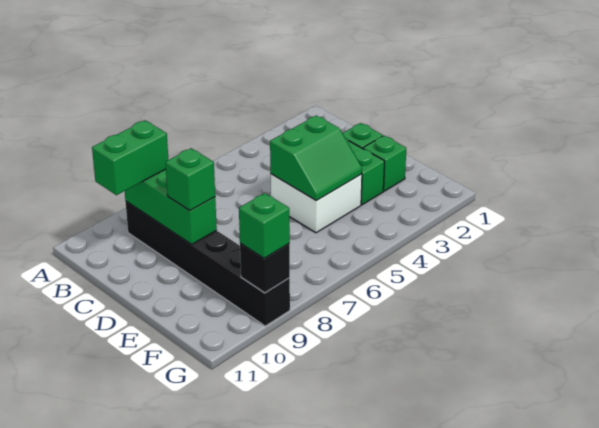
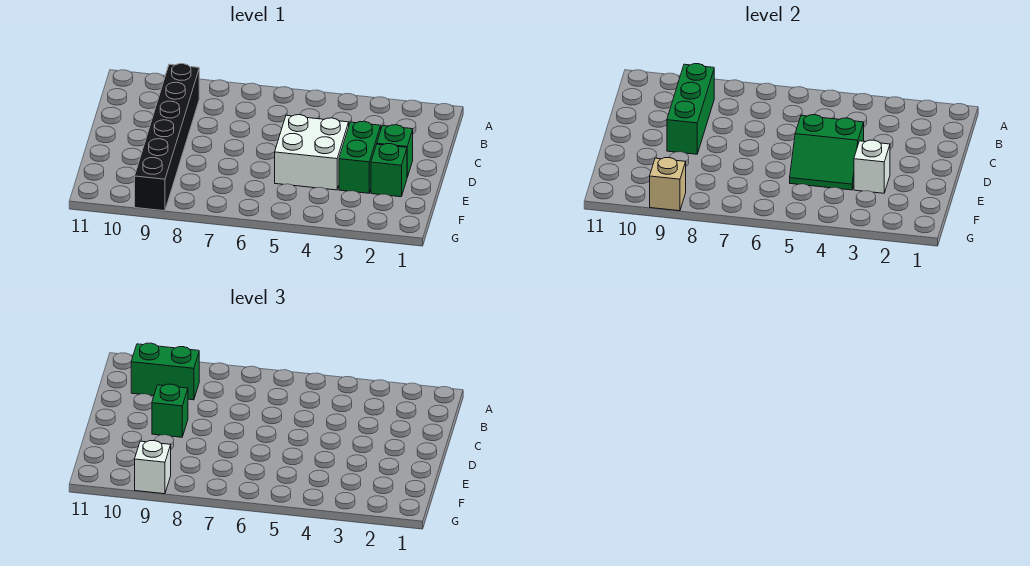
none -> white brick E3 level 2
black brick G9 level 2 -> tan brick G9 level 2
green brick G9 level 3 -> white brick G9 level 3

